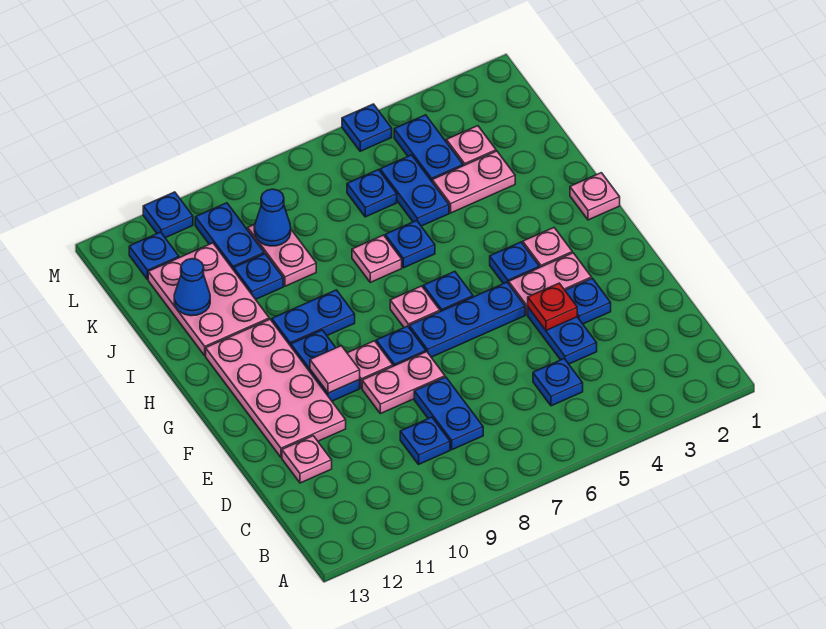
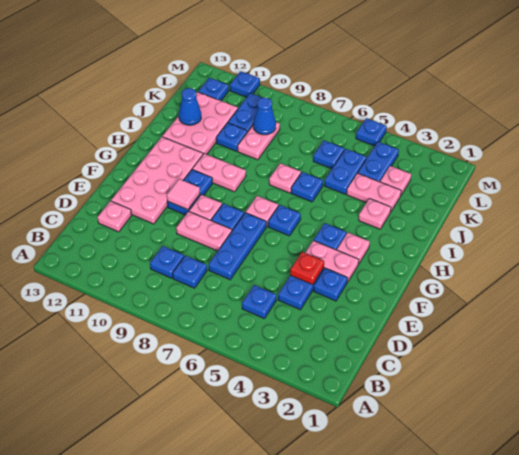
blue plate C8:D8 level 1 -> blue plate C8 level 1
blue plate F5:F7 level 1 -> blue plate D7:F7 level 1
pink plate H1 level 1 -> pink plate I3 level 1
blue plate H9:H10 level 1 -> pink plate H9:H10 level 1

